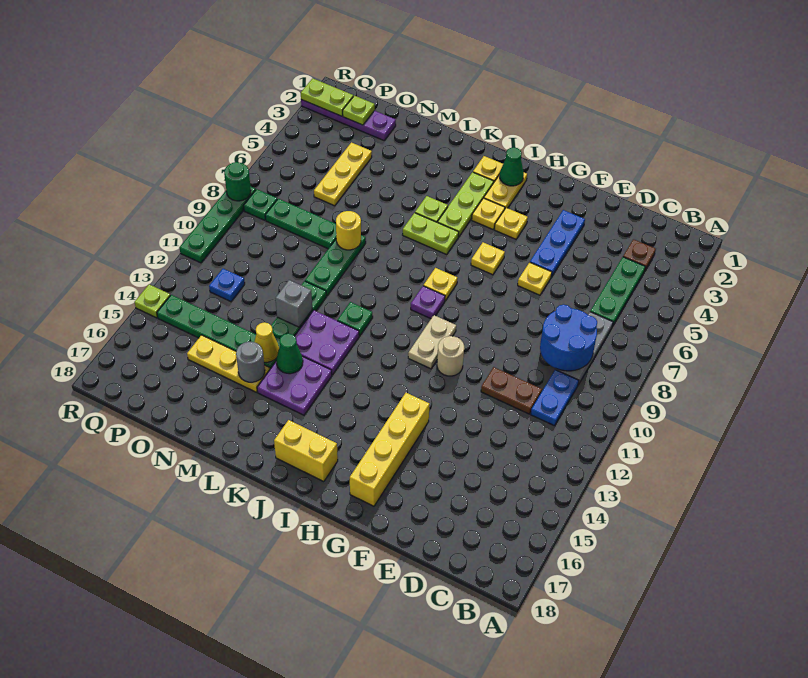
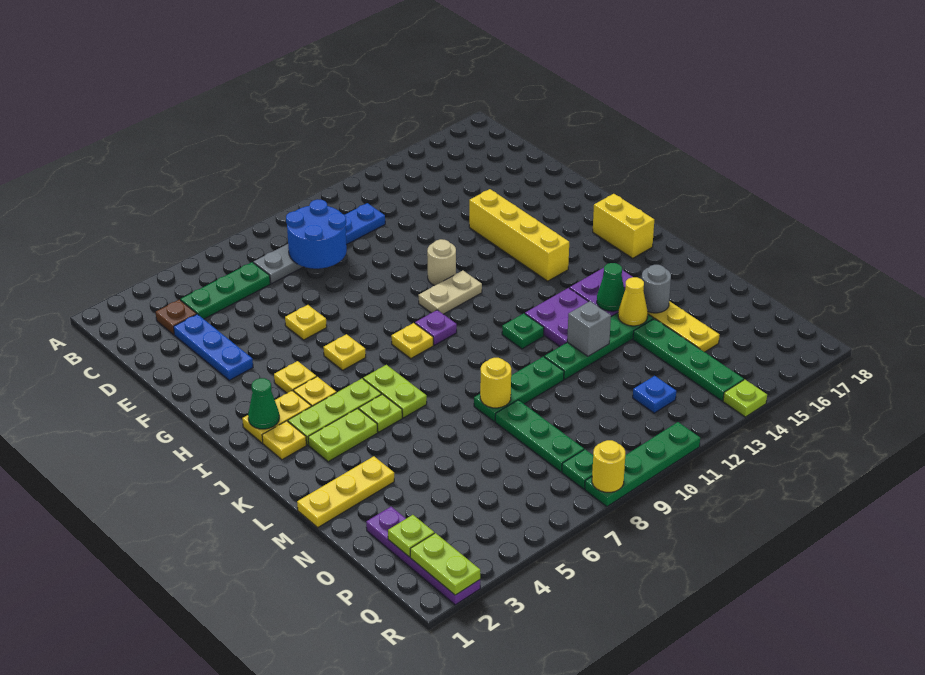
brown plate D11:E11 level 1 -> none
blue plate F3:F5 level 1 -> blue plate D3:F3 level 1
yellow brick G14:G17 level 1 -> yellow brick F14:I14 level 1
none -> lime plate K3:K4 level 1
yellow plate O4:O6 level 1 -> yellow plate M1:M3 level 1
green round brick R8 level 2 -> yellow round brick R8 level 2

